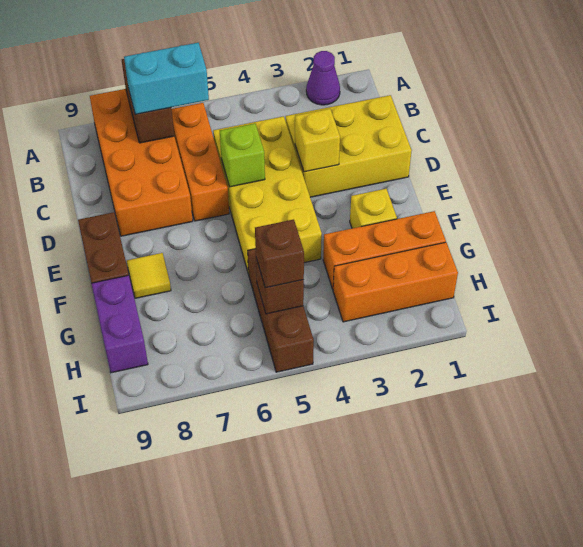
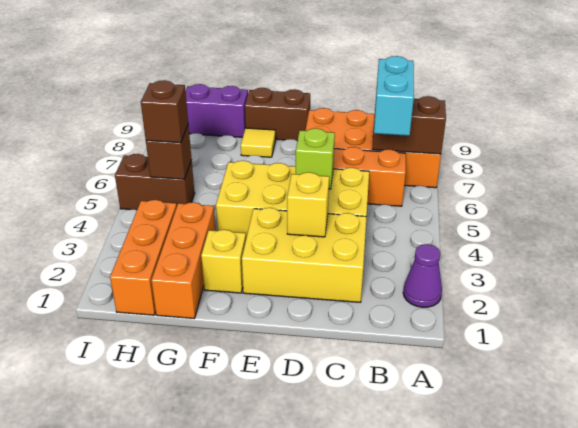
yellow brick C1:D3 level 1 -> yellow brick C2:E3 level 1
brown brick G5:I5 level 1 -> brown brick H5:I5 level 1

